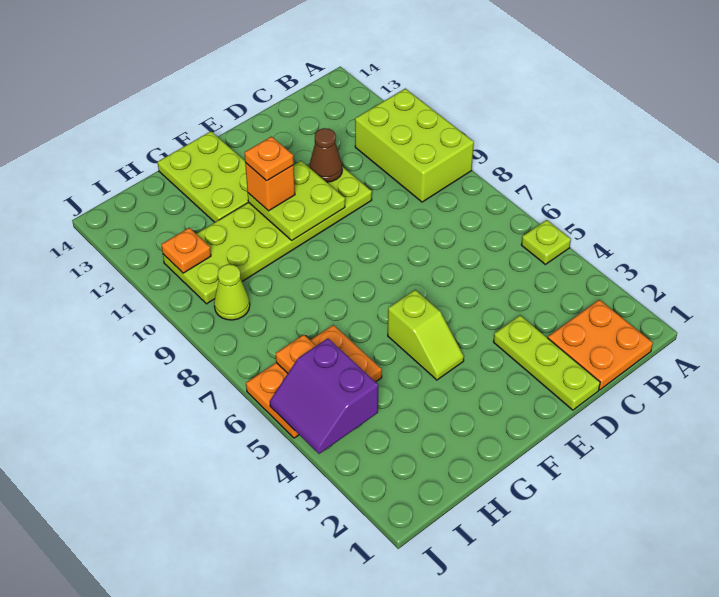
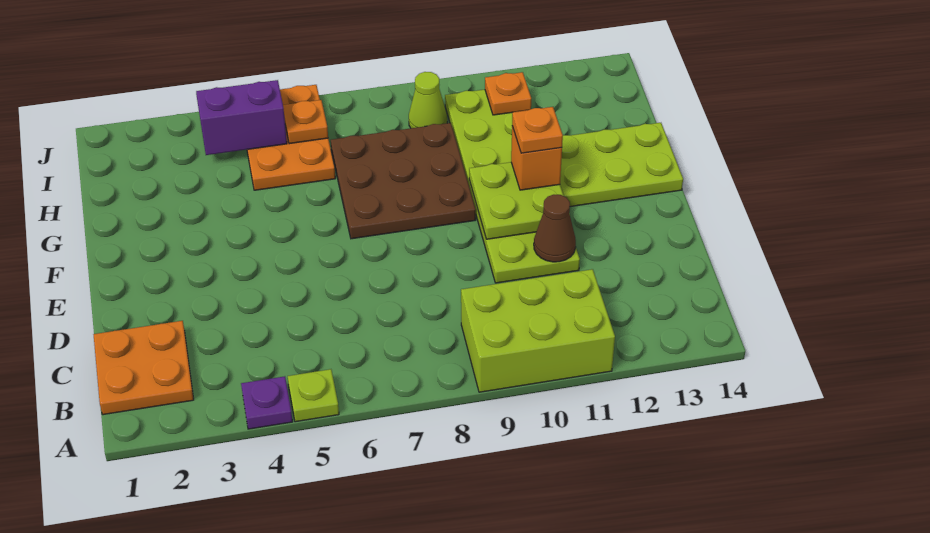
none -> purple plate A4 level 1
lime plate D1:D3 level 1 -> none
lime slope F4:F5 level 1 top 5 -> none
none -> brown plate F7:H9 level 1

